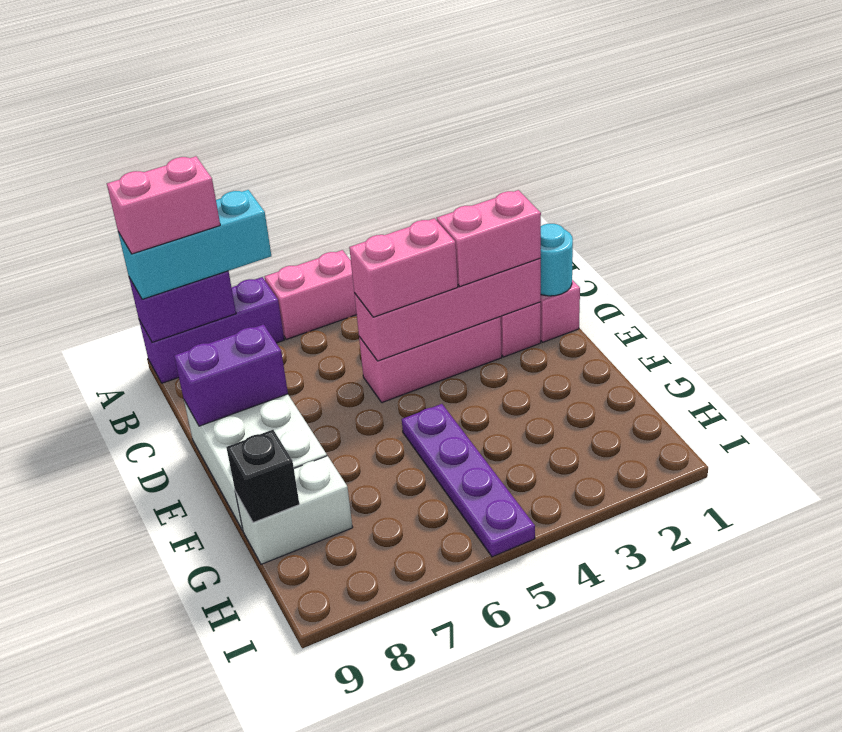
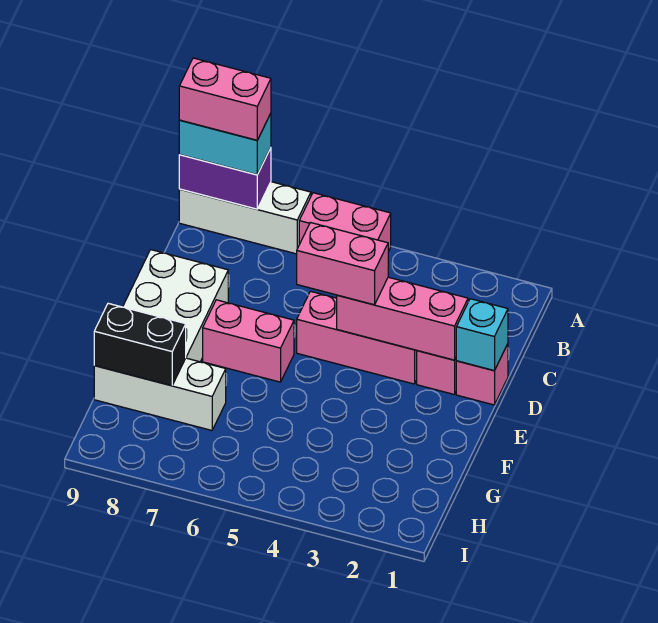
purple brick A7:A9 level 1 -> white brick A7:A9 level 1
cyan brick A7:A9 level 3 -> cyan brick A8:A9 level 3
cyan round brick D1 level 2 -> cyan brick D1 level 2
pink brick D2:D5 level 2 -> pink brick D2:D4 level 2
pink brick D2:D3 level 3 -> pink brick E6:E7 level 1
purple brick D8:D9 level 2 -> none
purple plate F5:I5 level 1 -> none
white brick G8:G9 level 1 -> white brick G7:G9 level 1
black brick G9 level 2 -> black brick G8:G9 level 2

